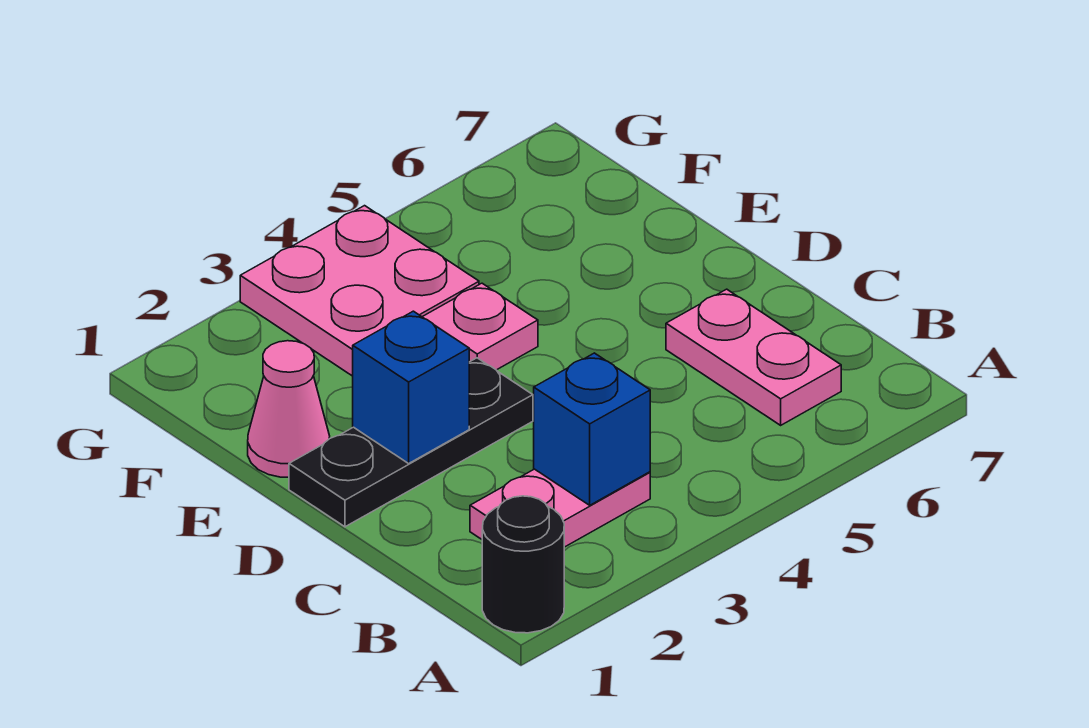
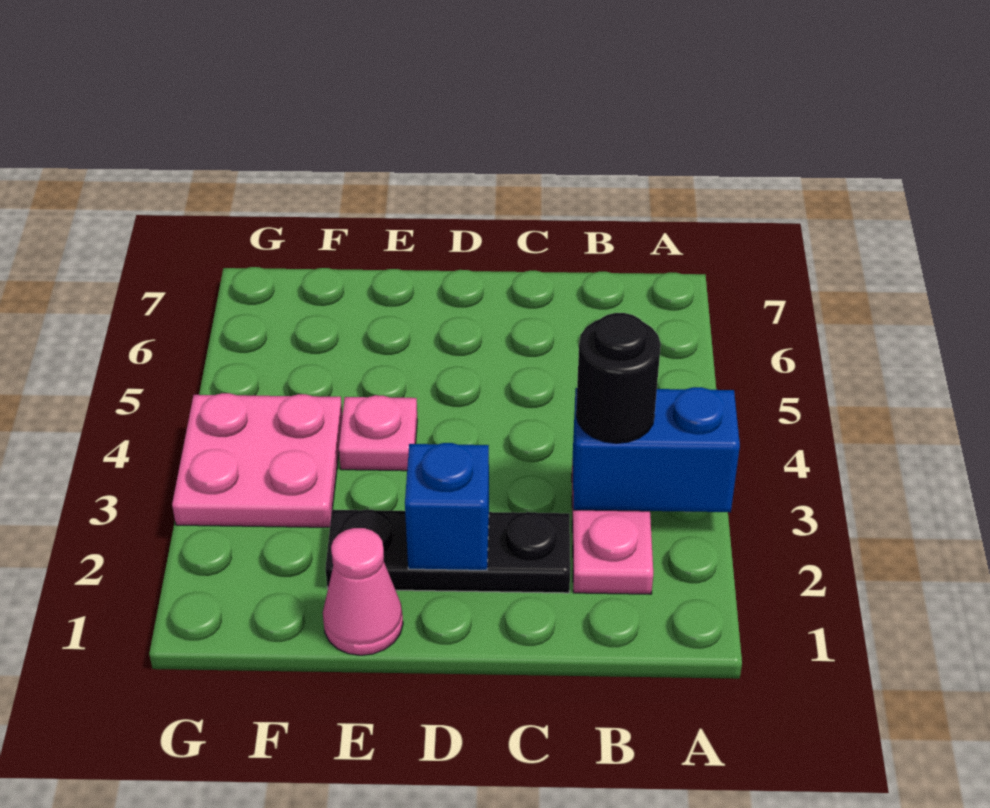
black round brick A1 level 1 -> black round brick B3 level 3
blue brick B3 level 2 -> blue brick A3:B3 level 2
pink plate B6:C6 level 1 -> none
black plate D1:D3 level 1 -> black plate C2:E2 level 1

